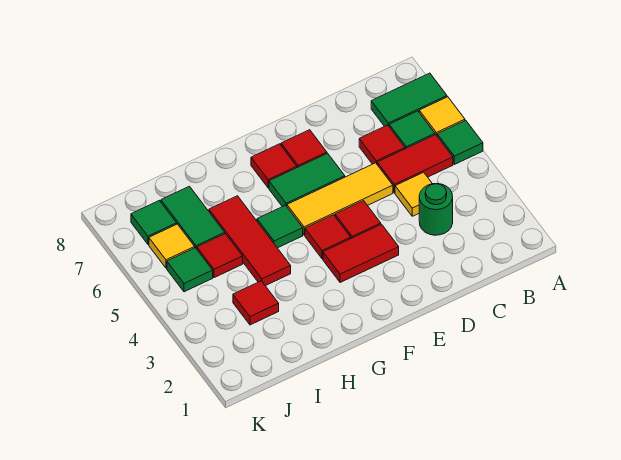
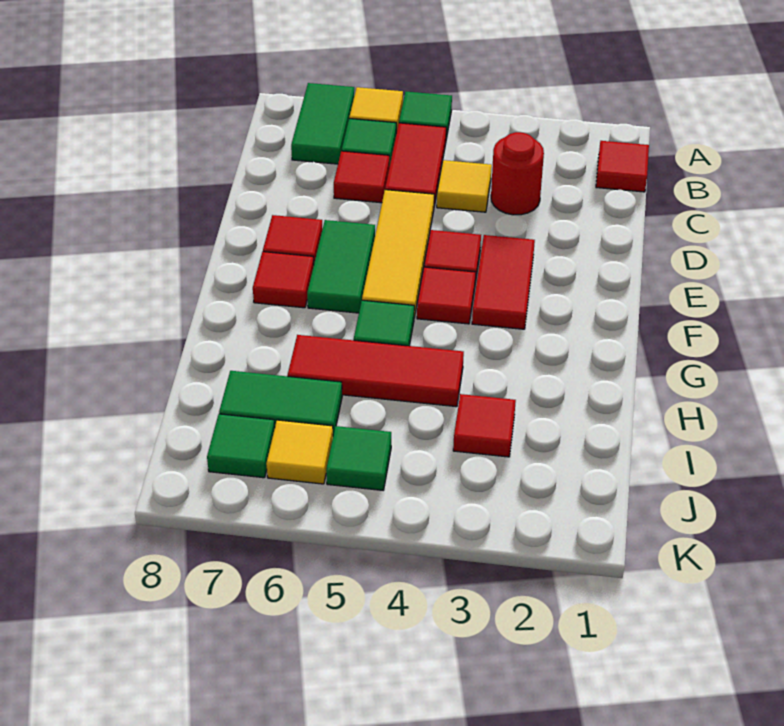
green round brick C3 level 1 -> red round brick C3 level 1
red tile I5 level 1 -> red tile B1 level 1

